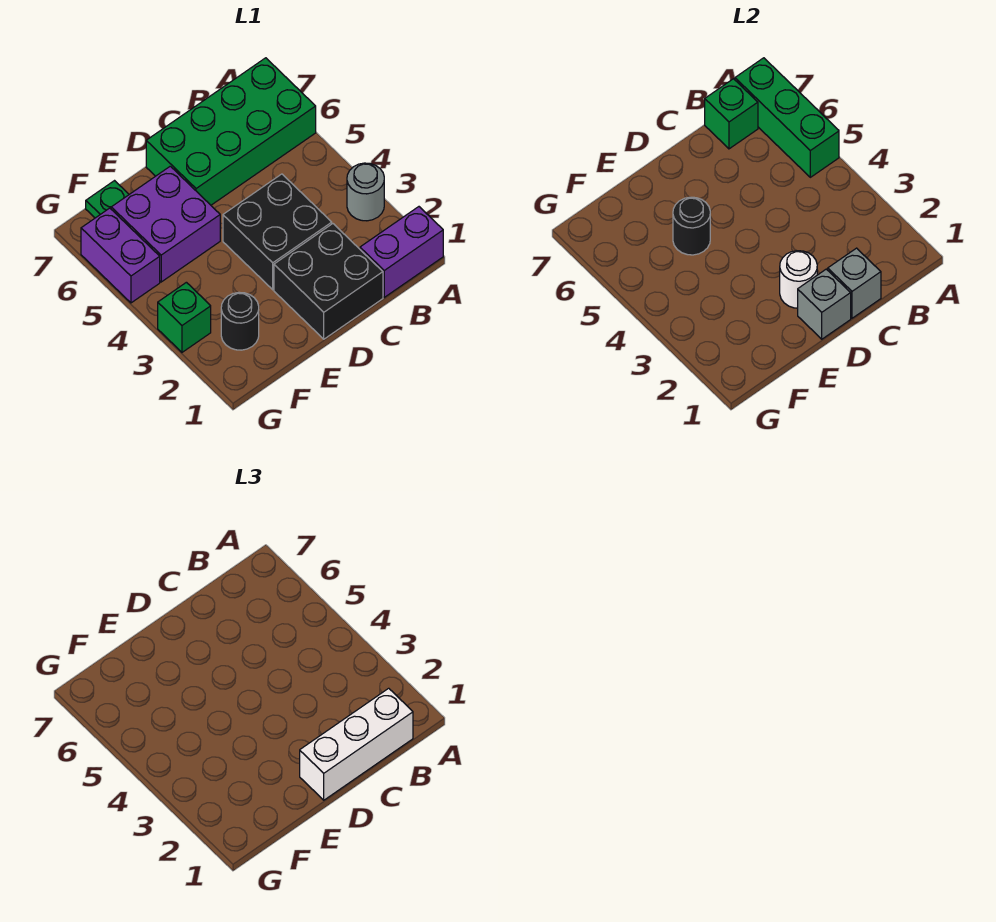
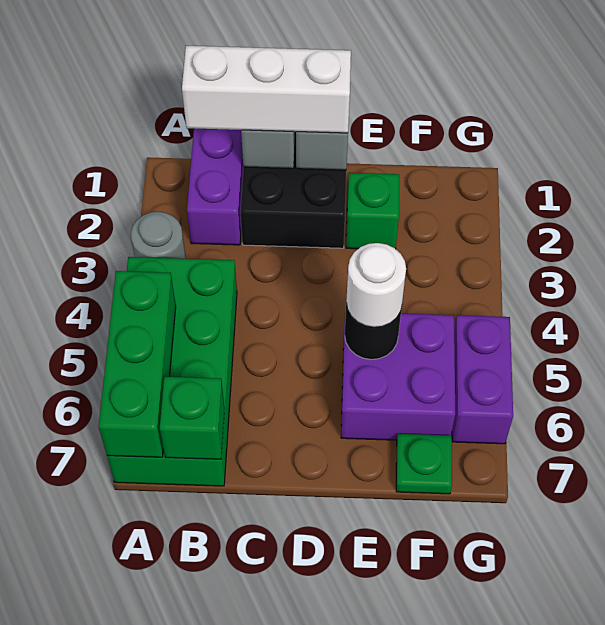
purple brick A1:B1 level 1 -> purple brick B1:B2 level 1
green brick A6:D7 level 1 -> green brick A4:B7 level 1
black brick C3:D4 level 1 -> none
white round brick D2 level 2 -> white round brick E5 level 3
black round brick F2 level 1 -> none
green brick G3 level 1 -> green brick E2 level 1

